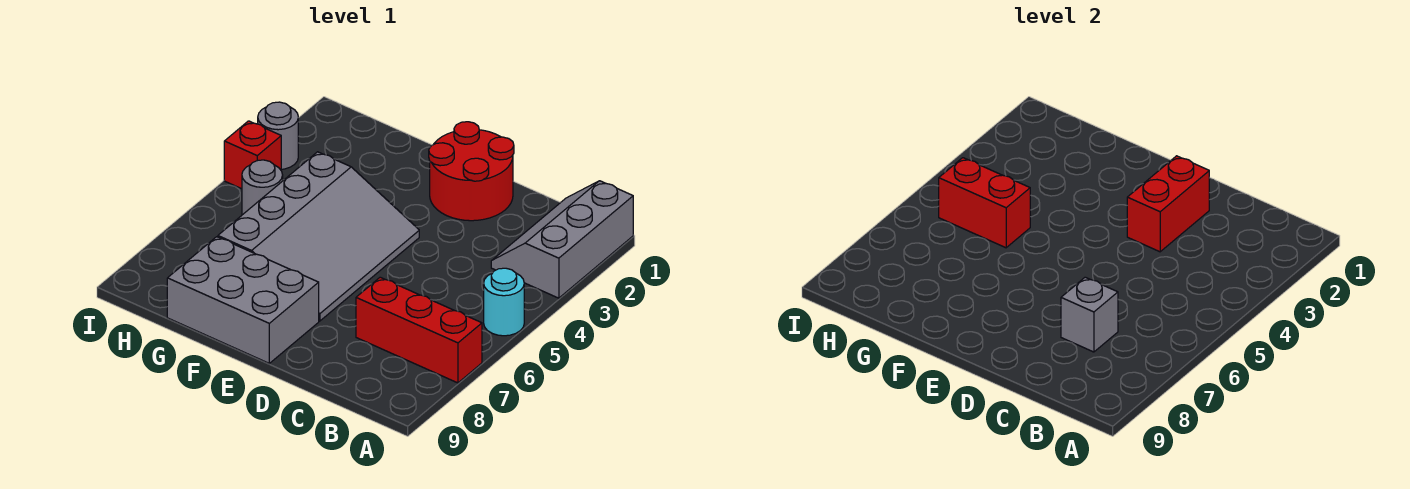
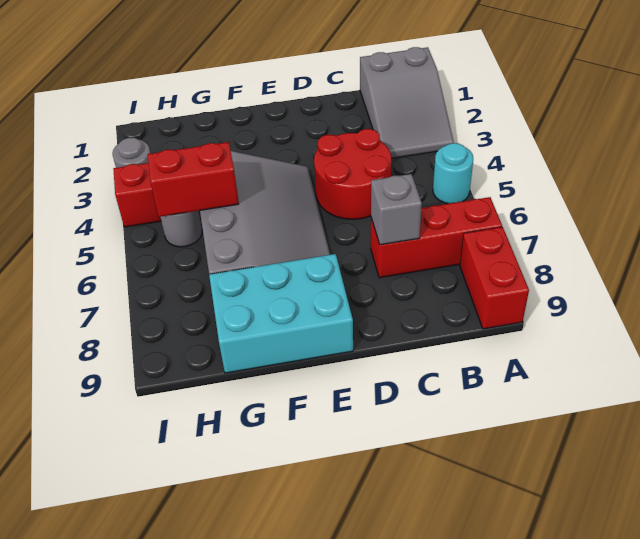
grey slope A1:B3 level 1 top A -> grey slope A1:B3 level 1 top 1
red round brick D1:E2 level 1 -> red round brick C4:D5 level 1
red brick D2:D3 level 2 -> red brick A8:A9 level 1
grey brick E8:G9 level 1 -> cyan brick E8:G9 level 1

